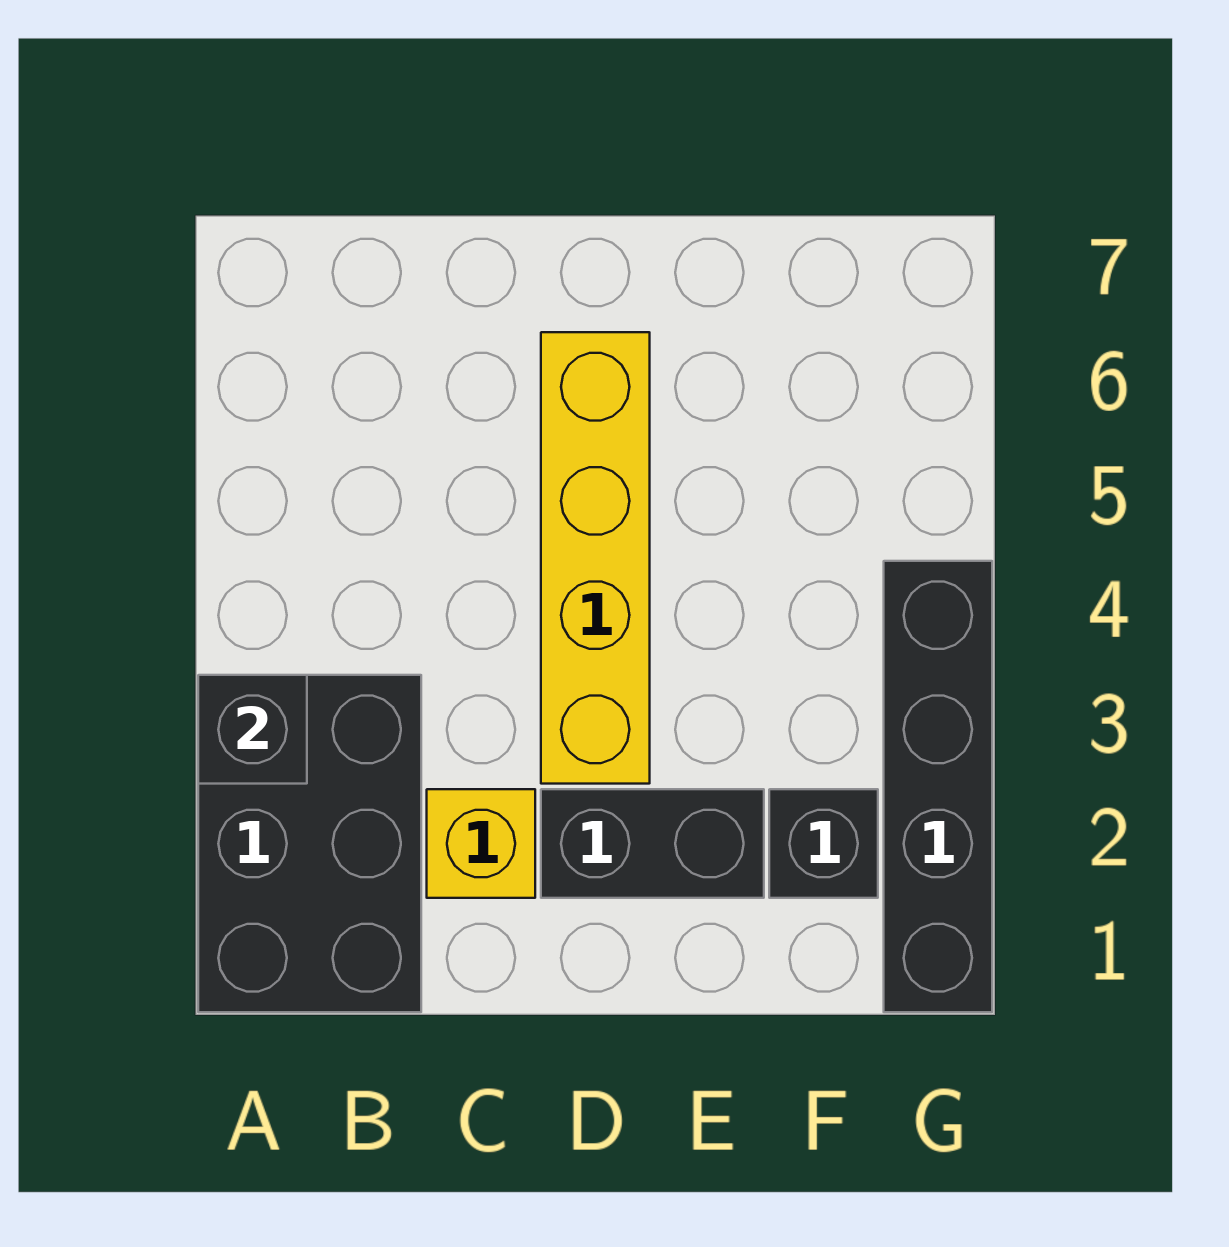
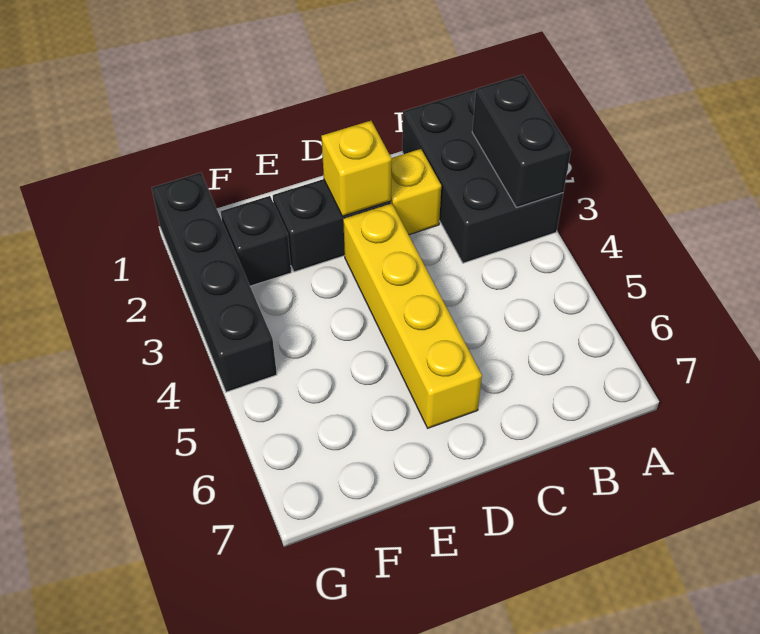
black brick A3 level 2 -> black brick A2:A3 level 2
none -> yellow brick D2 level 2

